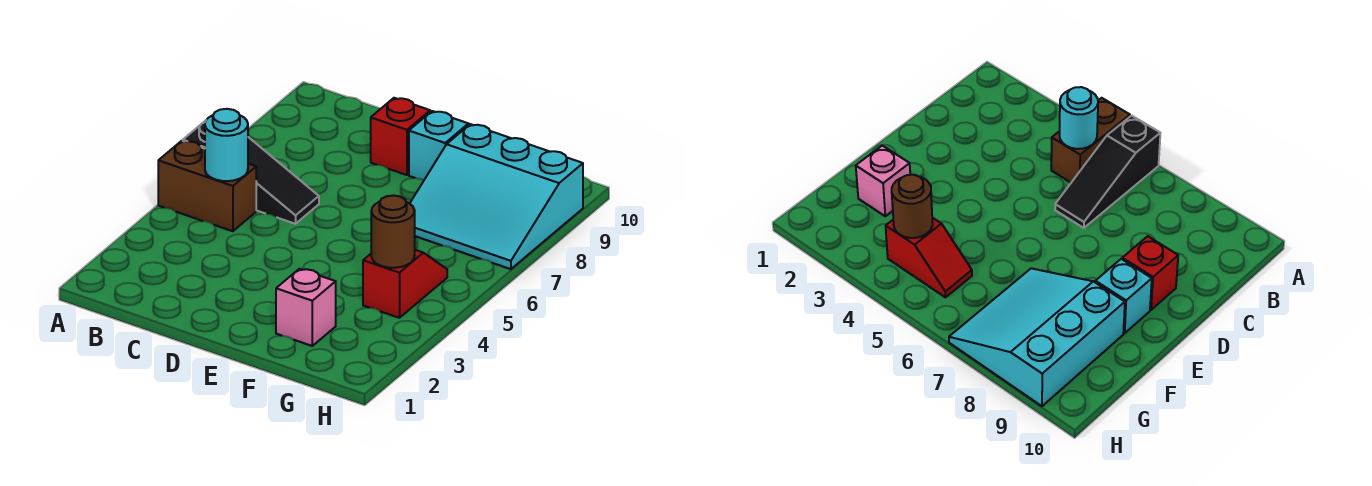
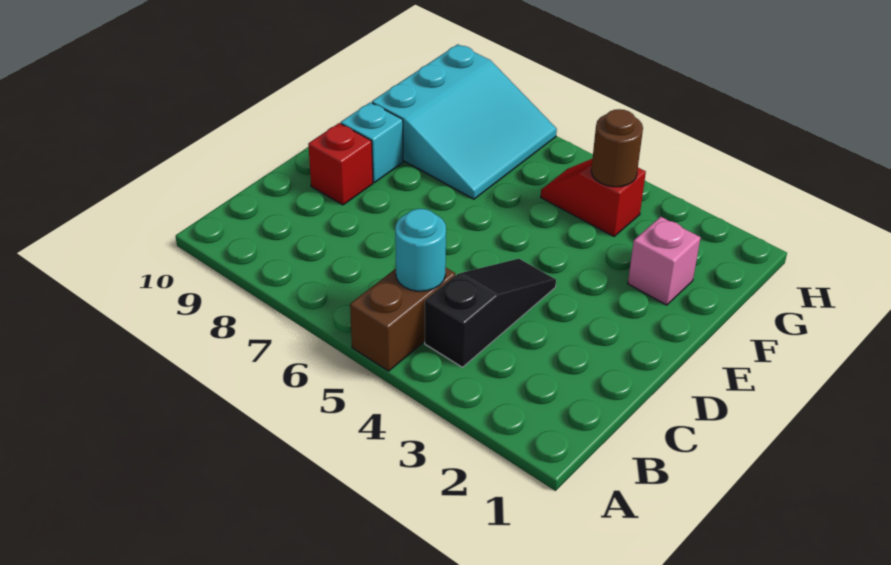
black slope A6:C6 level 1 top A -> black slope B4:D4 level 1 top B

